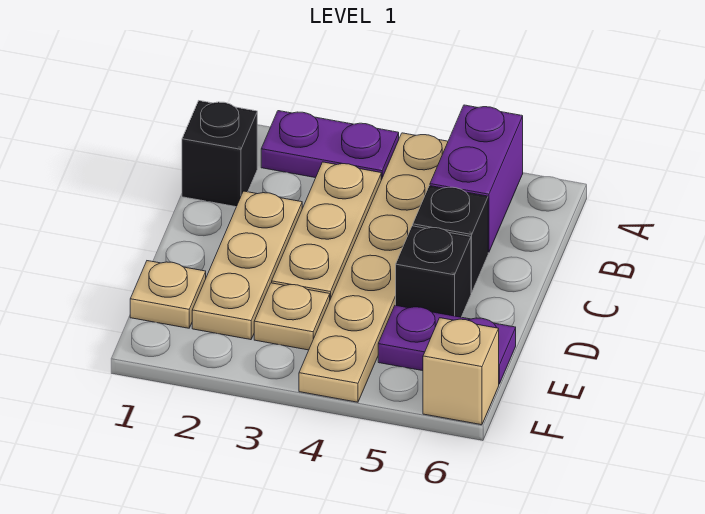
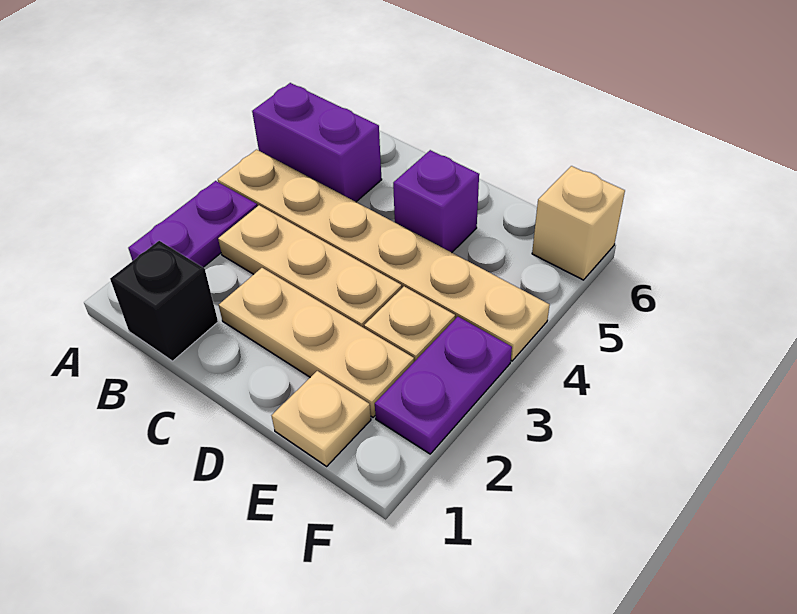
black brick C5 level 1 -> none
black brick D5 level 1 -> purple brick D5 level 1
purple plate E5:E6 level 1 -> purple plate F2:F3 level 1

